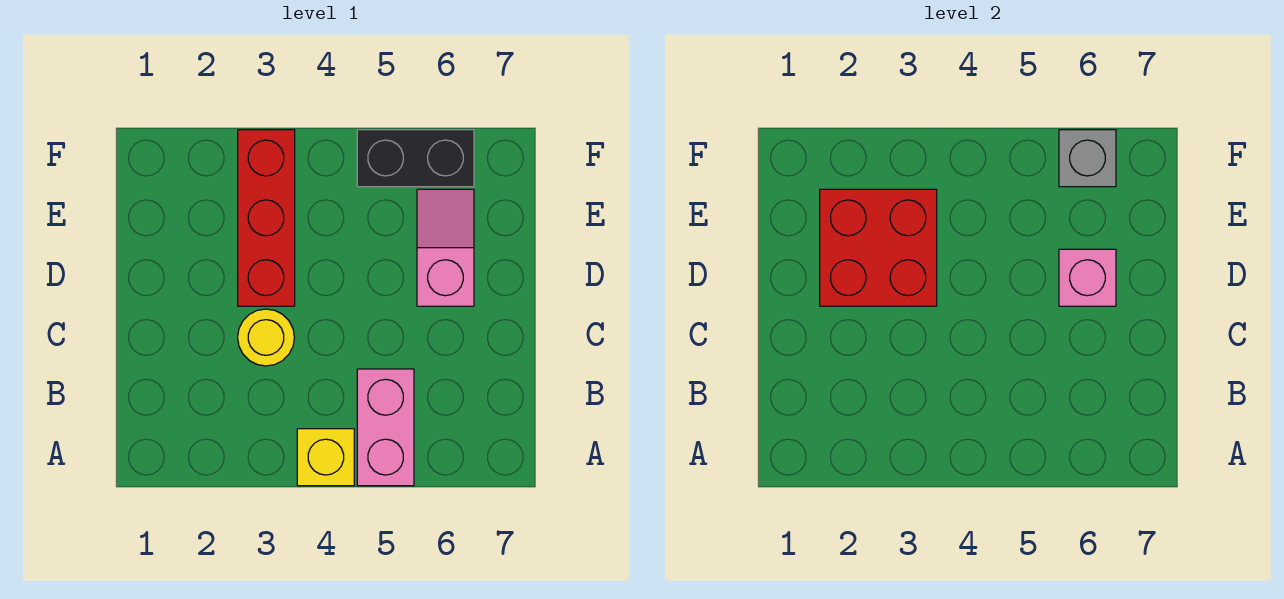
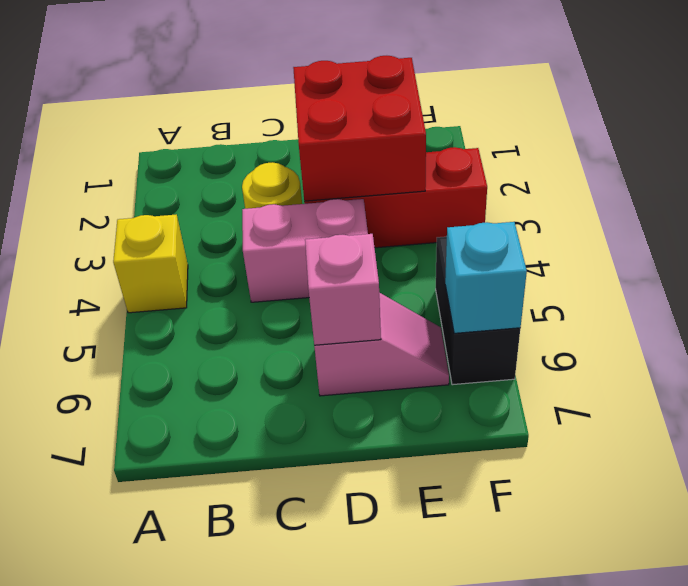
pink brick A5:B5 level 1 -> pink brick C4:D4 level 1
grey brick F6 level 2 -> cyan brick F6 level 2

